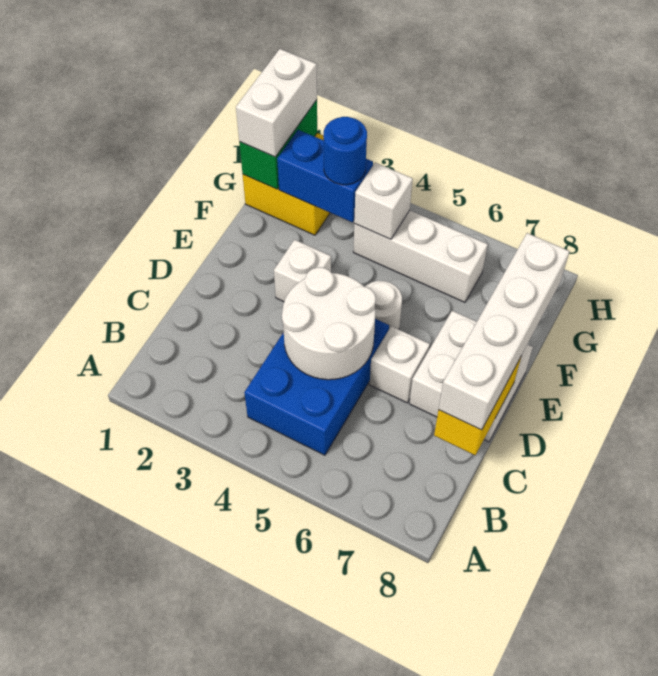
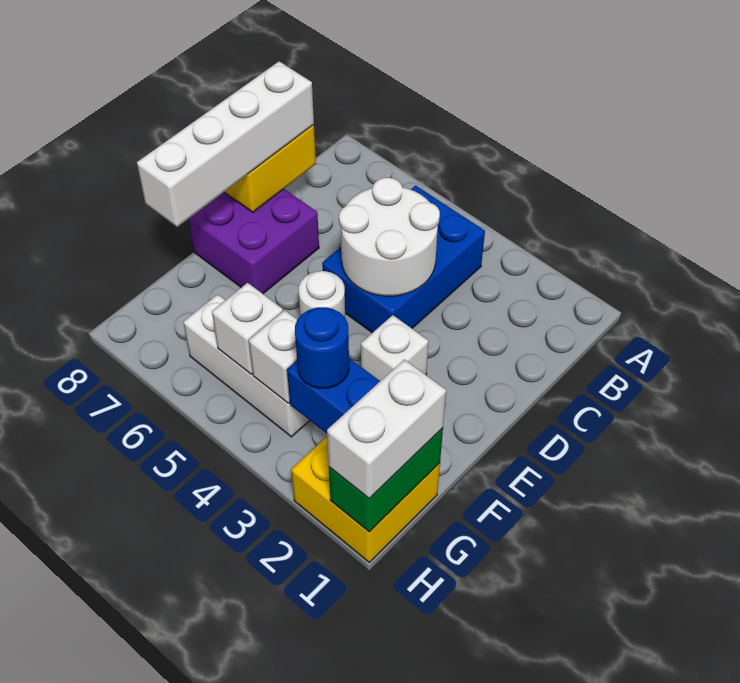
white brick D6 level 1 -> white brick G5 level 2
white brick D7:E8 level 1 -> purple brick D7:E8 level 1

